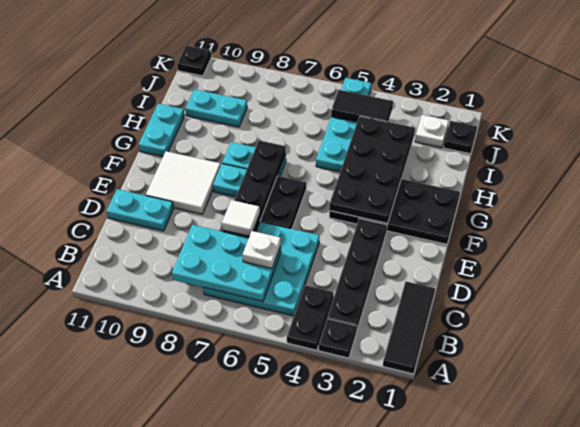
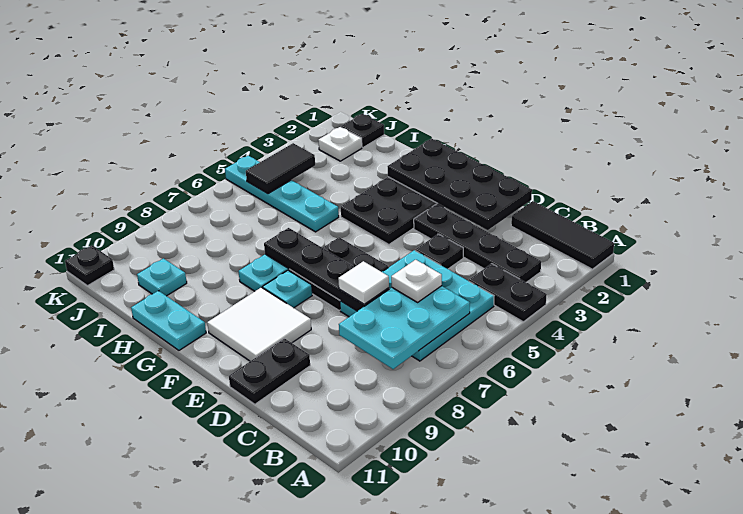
black plate A3 level 1 -> black plate D4 level 1
cyan plate D10:D11 level 1 -> black plate D10:D11 level 1
black plate F3:I4 level 2 -> black plate D1:G2 level 2
cyan plate I9:I10 level 1 -> cyan plate I10 level 1

